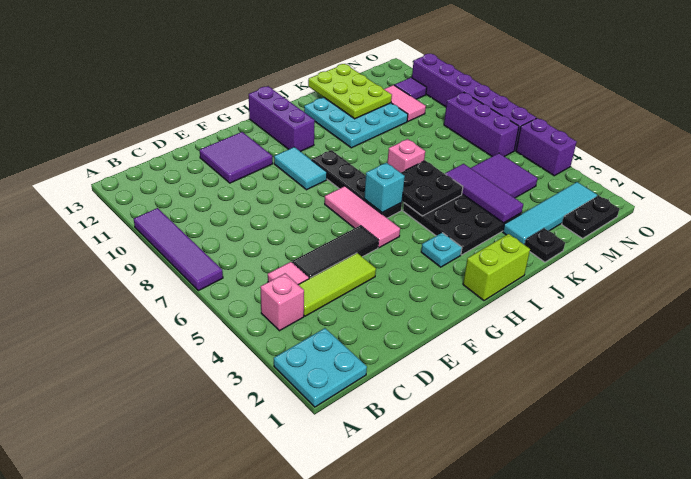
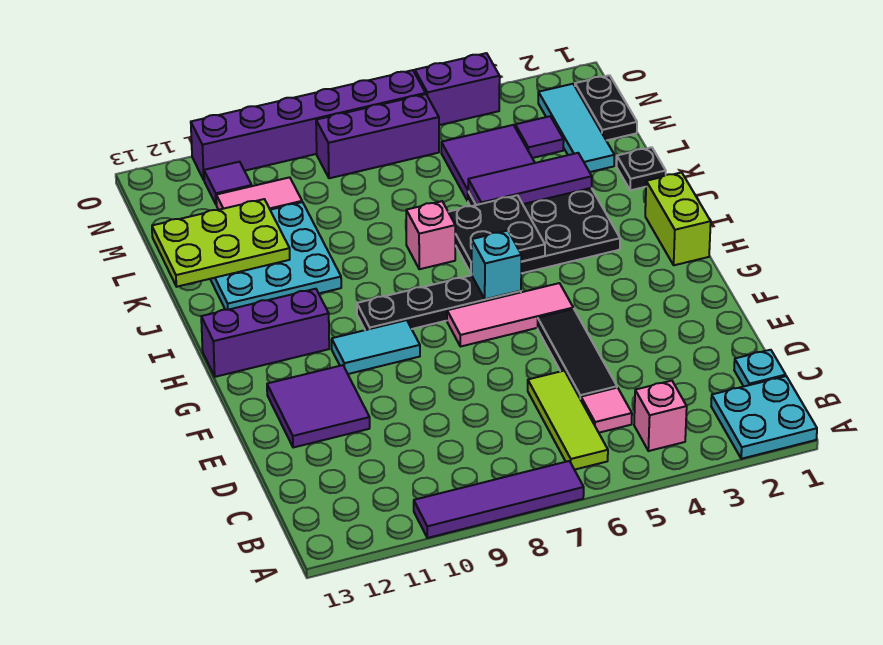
lime tile C4:E4 level 1 -> lime tile B6:D6 level 1
cyan plate H3 level 1 -> cyan plate C1 level 1
cyan tile K2:N2 level 1 -> cyan tile L2:N2 level 1
none -> purple tile M3 level 1

